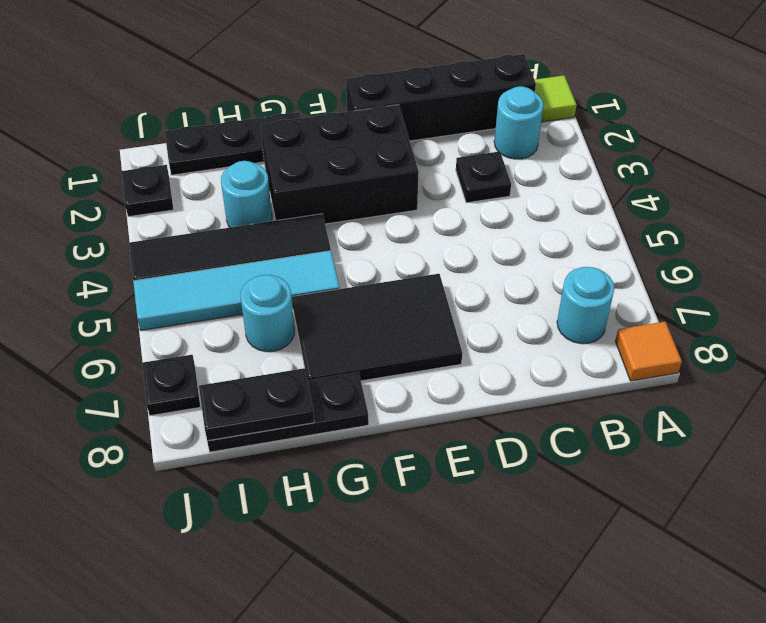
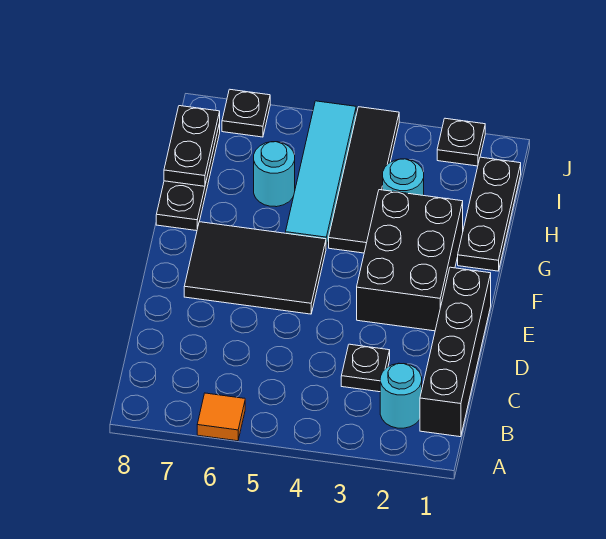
lime tile A1 level 1 -> none
orange tile A8 level 1 -> orange tile A6 level 1
cyan round brick B7 level 1 -> none
black tile E6:G7 level 1 -> black tile E5:F7 level 1

